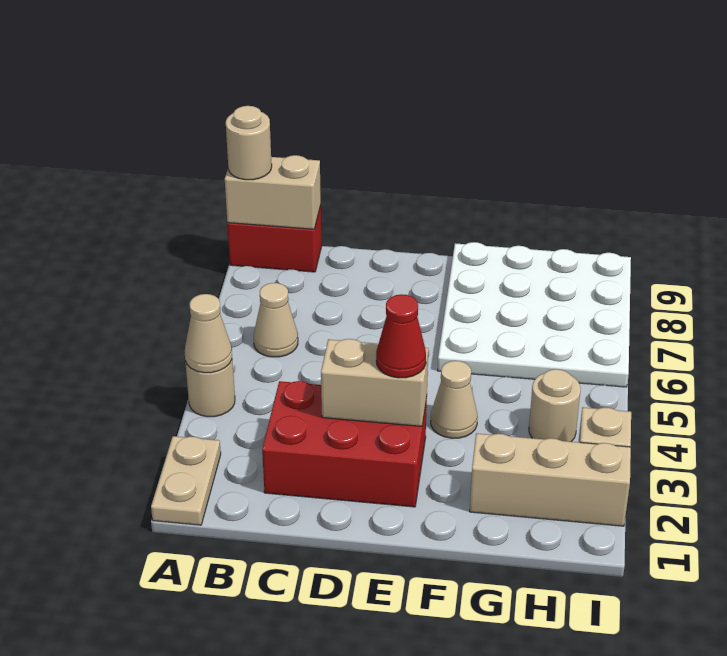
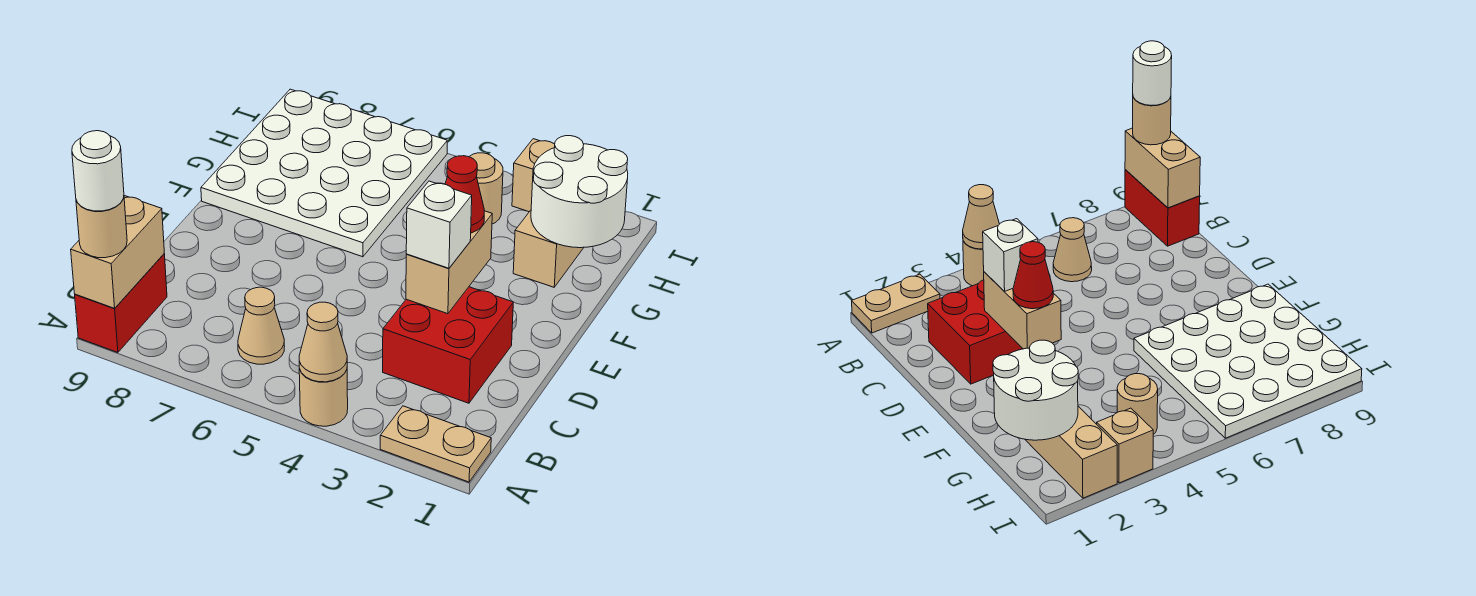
none -> white round brick A9 level 4
red brick C2:E3 level 1 -> red brick C2:D3 level 1
none -> white brick D3 level 3
tan cone F4 level 1 -> none
none -> white round brick G1:H2 level 2

